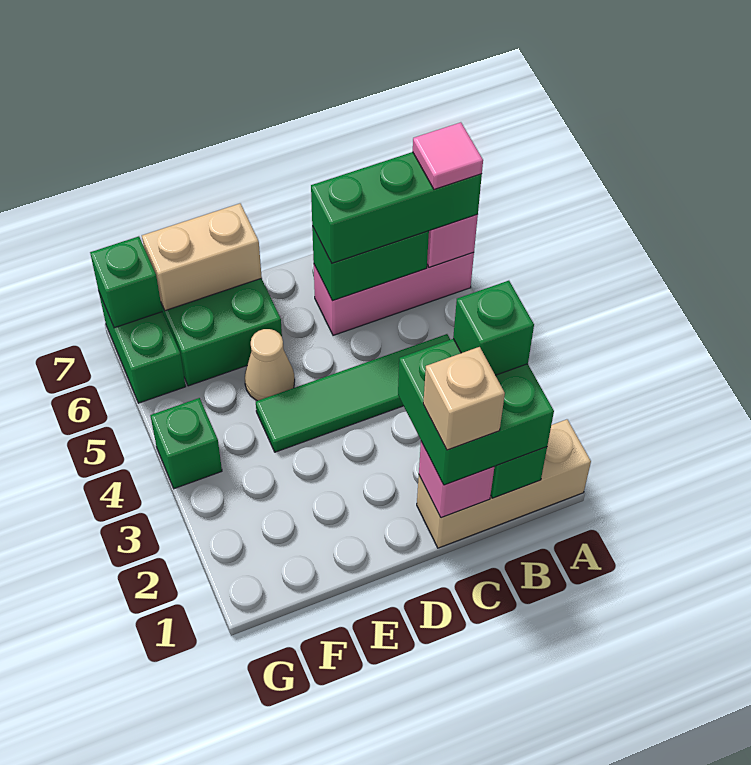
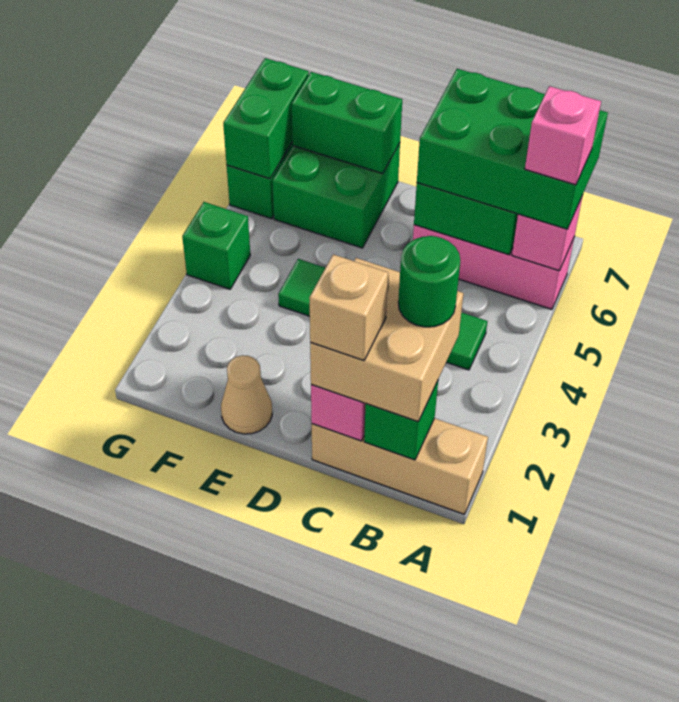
green brick A6:C6 level 3 -> green brick A6:C7 level 3
pink tile A6 level 4 -> pink brick A6 level 4
green brick B1:C2 level 3 -> tan brick B1:C2 level 3
green brick B2 level 4 -> green round brick B2 level 4
tan cone E5 level 1 -> tan cone E1 level 1
tan brick E7:F7 level 2 -> green brick E7:F7 level 2
green brick G7 level 2 -> green brick G6:G7 level 2

